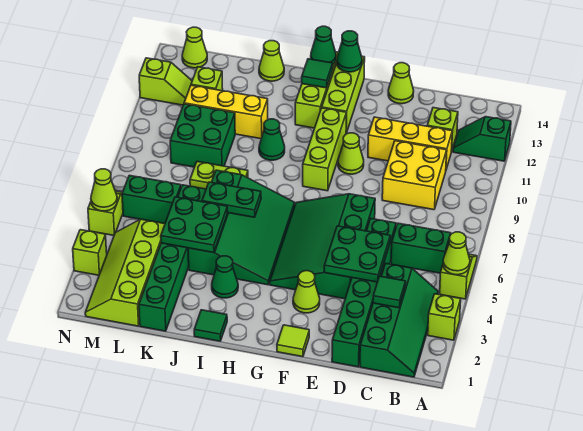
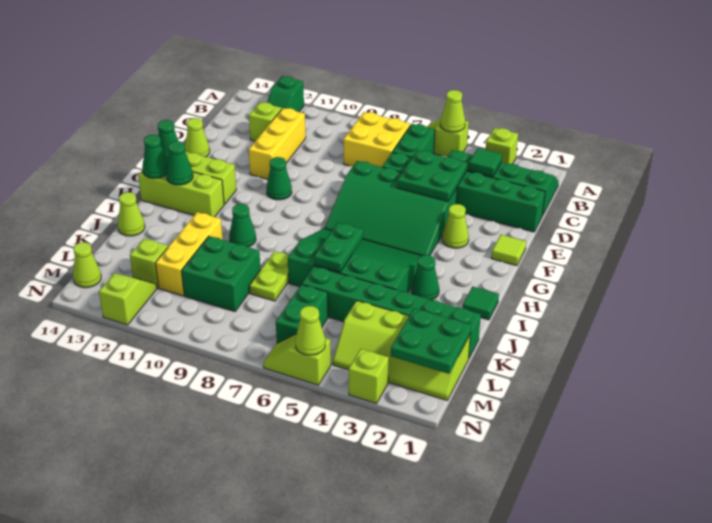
yellow brick C9:D10 level 1 -> yellow brick B7:C8 level 1
lime cone F10 level 1 -> green cone F10 level 1
lime brick G9:G11 level 1 -> none
green tile H13 level 2 -> green cone H13 level 2
green plate J4:K5 level 2 -> green plate L1:M2 level 2

